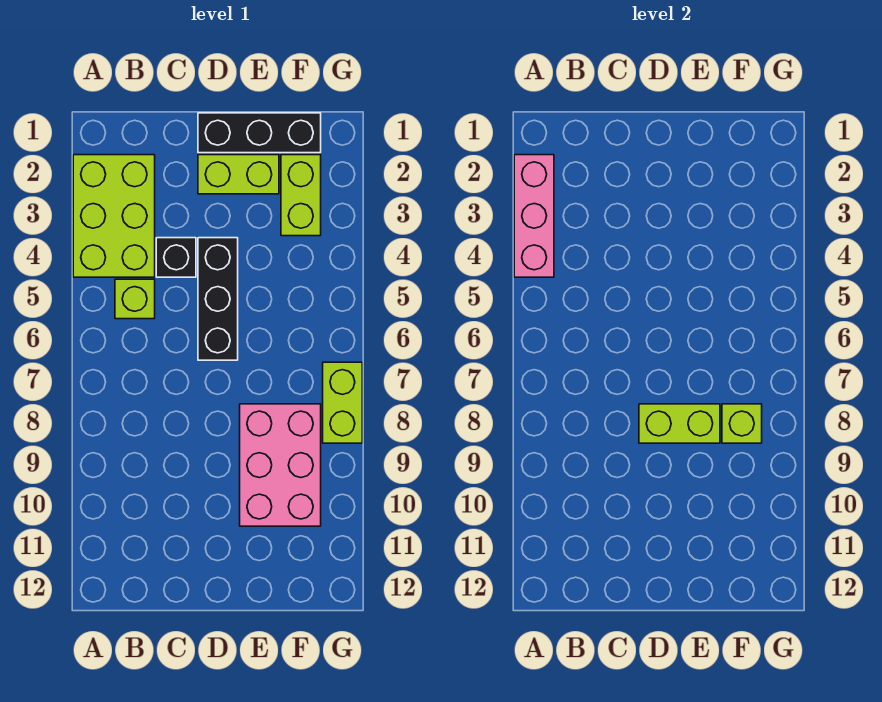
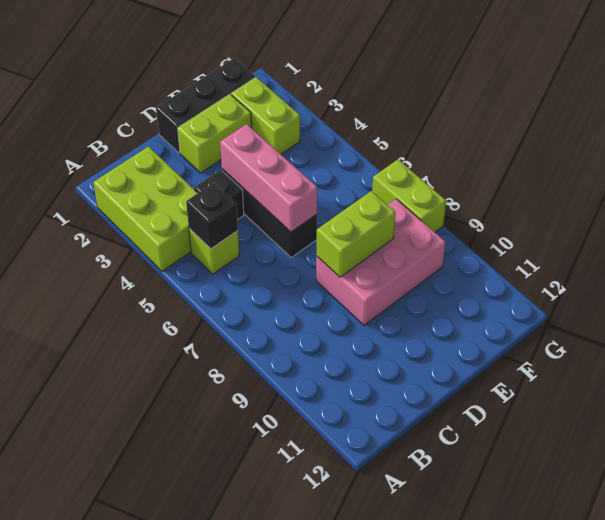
pink brick A2:A4 level 2 -> pink brick D4:D6 level 2
none -> black brick B5 level 2
pink brick E8:F10 level 1 -> pink brick D8:F9 level 1
lime brick F8 level 2 -> none

